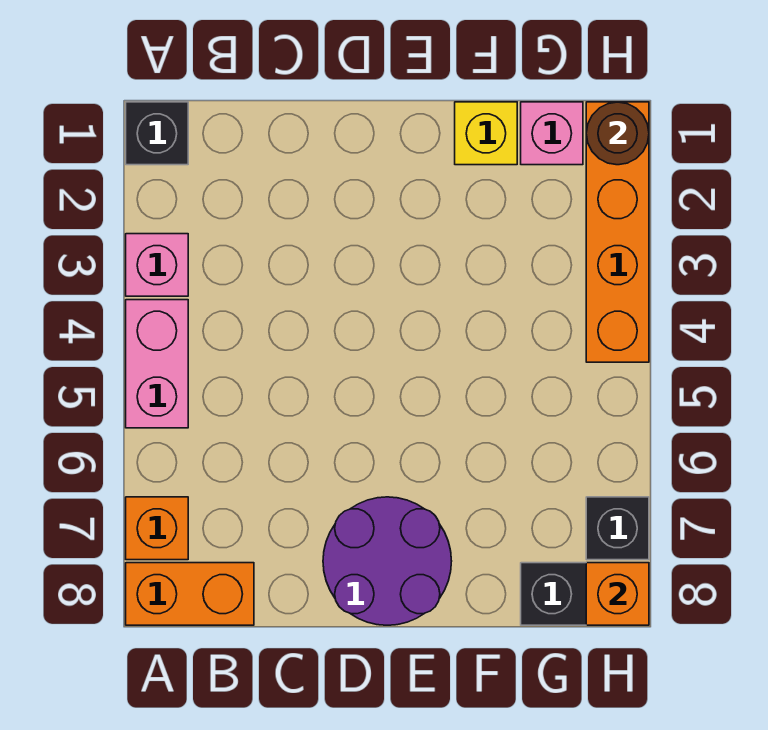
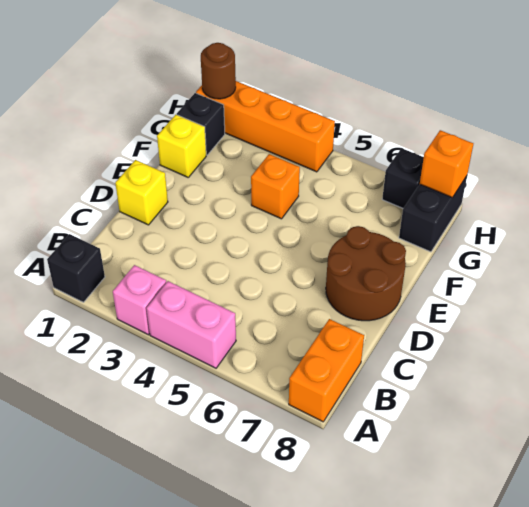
orange brick A7 level 1 -> orange brick F4 level 1
none -> yellow brick D1 level 1
purple round brick D7:E8 level 1 -> brown round brick D7:E8 level 1
pink brick G1 level 1 -> black brick G1 level 1

